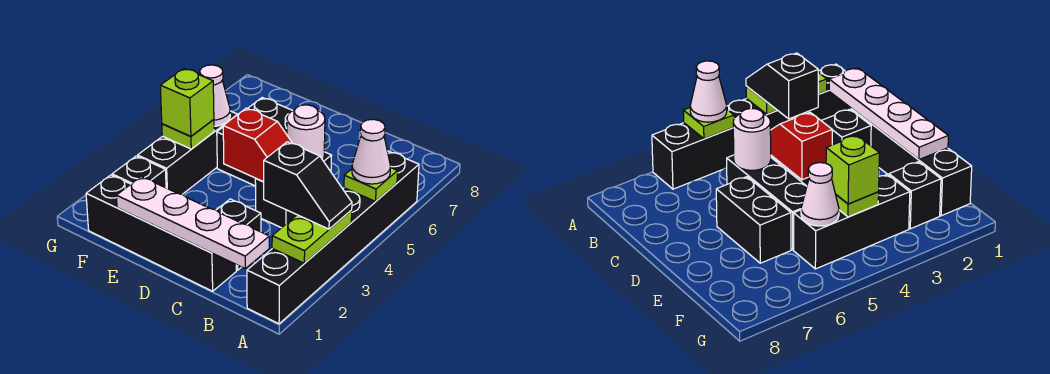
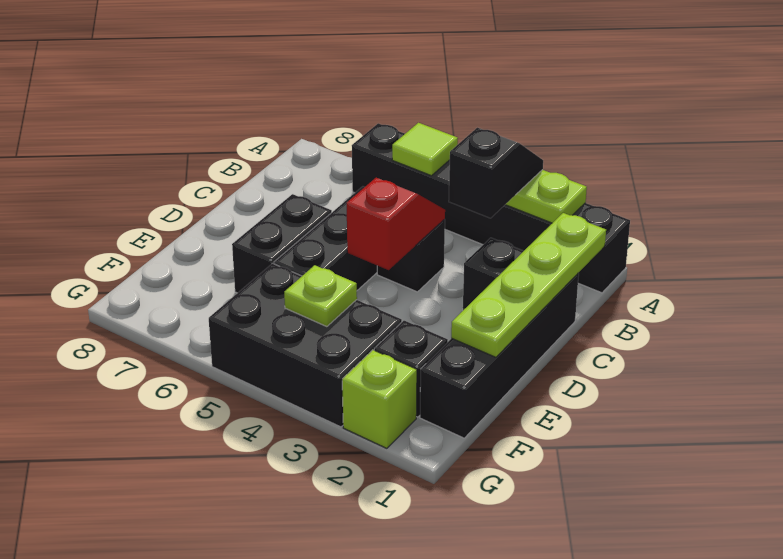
lime plate A5 level 2 -> lime tile A5 level 2
white cone A5 level 3 -> none
white plate B1:E1 level 2 -> lime plate B1:E1 level 2
white round brick C5 level 2 -> none
black brick F3:F5 level 1 -> black brick F3:G5 level 1
lime brick F4 level 3 -> lime brick G2 level 1
white cone F5 level 2 -> none

